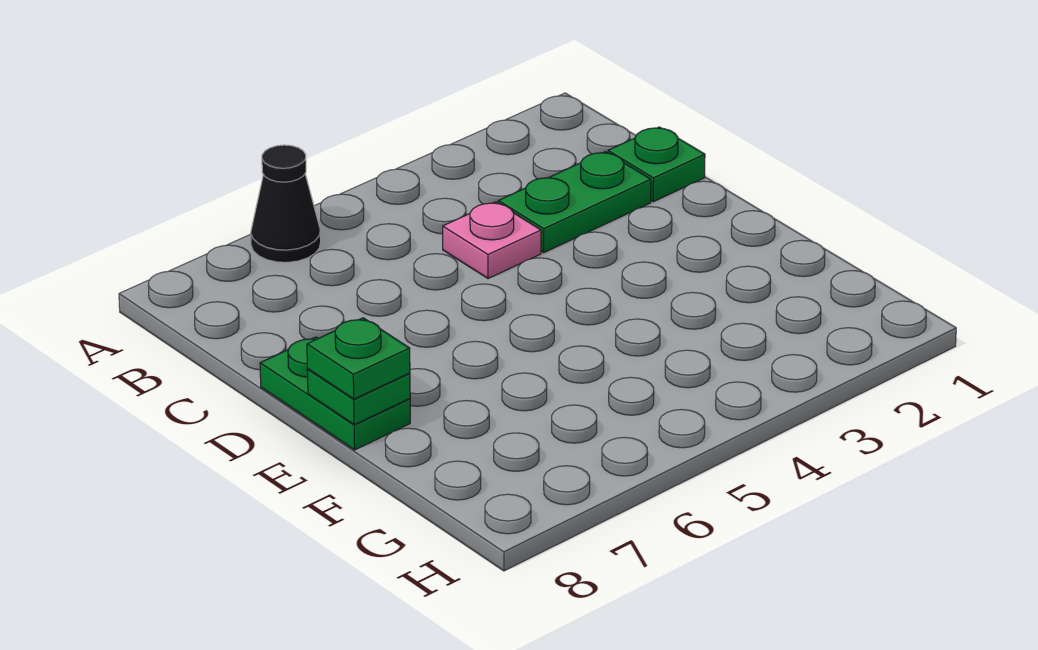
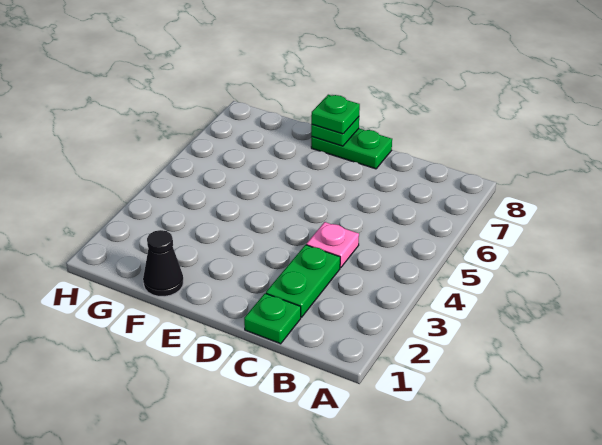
black cone A6 level 1 -> black cone F1 level 1

